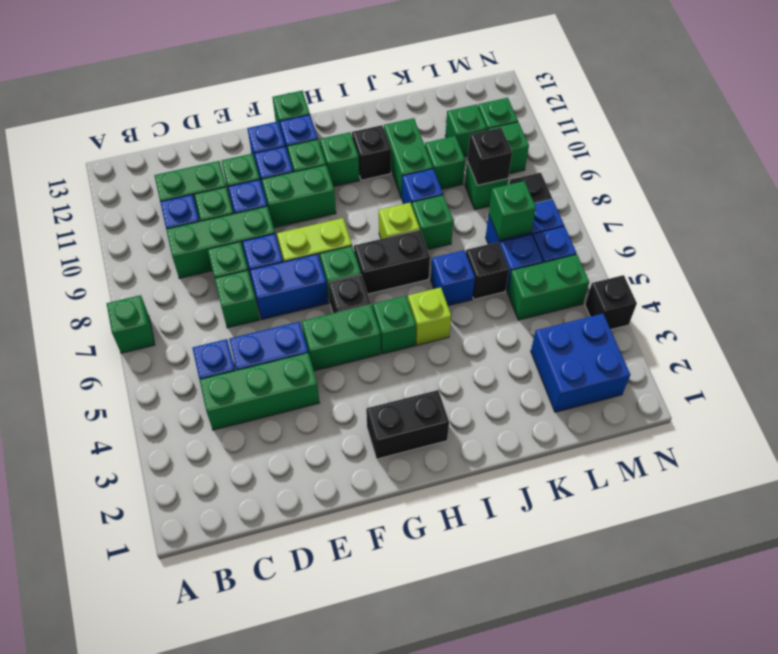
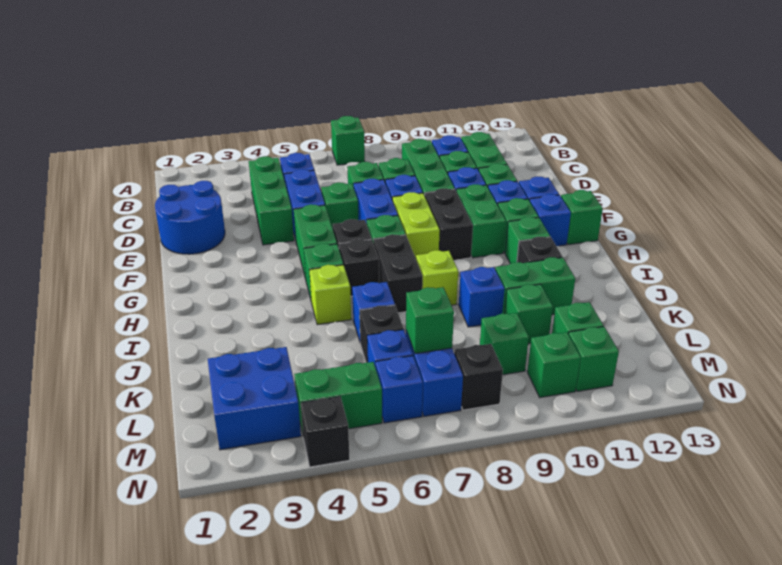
none -> blue round brick D1:E2 level 1
black brick G2:H2 level 1 -> black brick F9:G9 level 1
green brick J8 level 1 -> green brick E6 level 1
green brick L5:M5 level 1 -> green brick M4:M5 level 1
black brick L9 level 2 -> black brick H6 level 1

